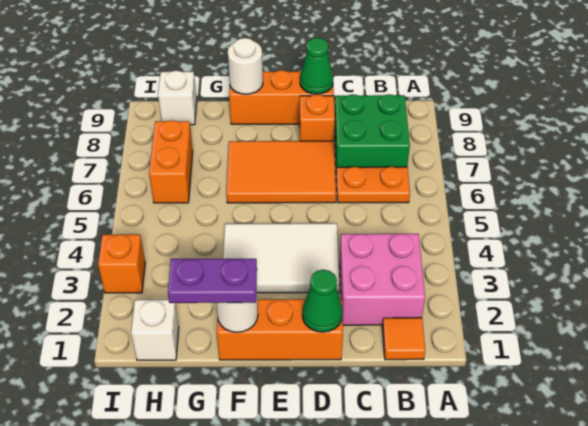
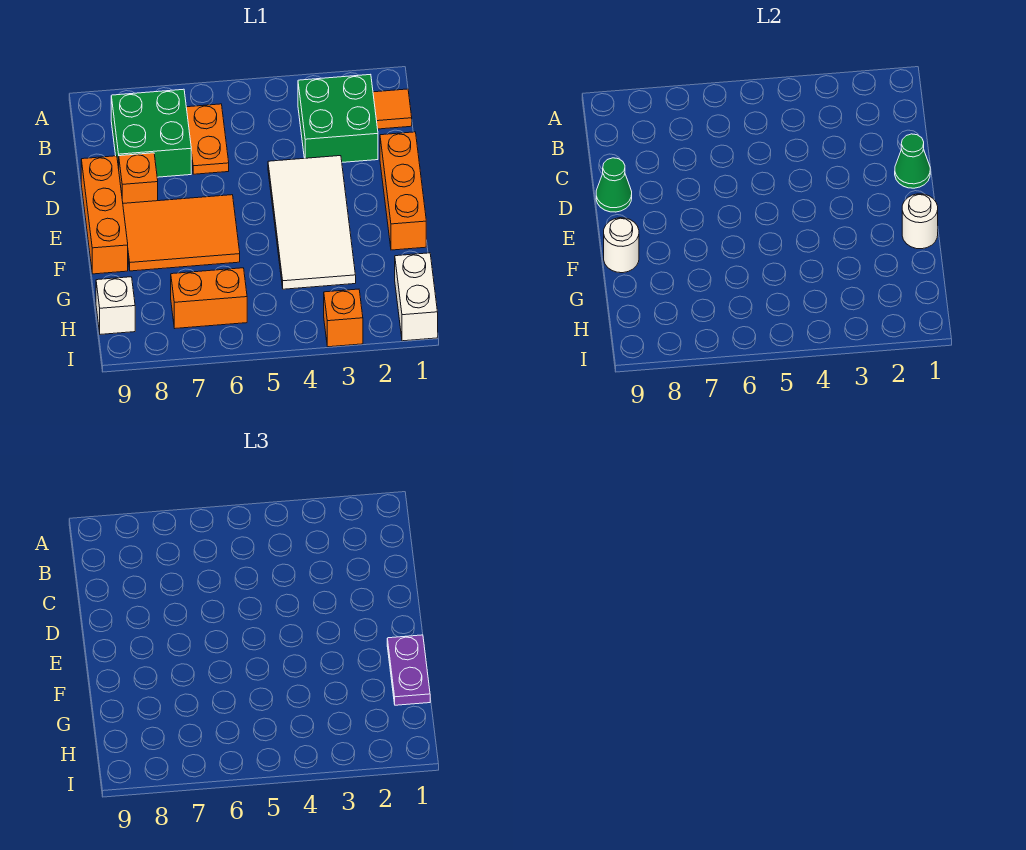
pink brick B2:C3 level 1 -> green brick B2:C3 level 1
white tile D3:F4 level 1 -> white tile D3:G4 level 1
orange tile D6:F7 level 1 -> orange tile E6:F8 level 1
white brick H1 level 1 -> white brick H1:I1 level 1

